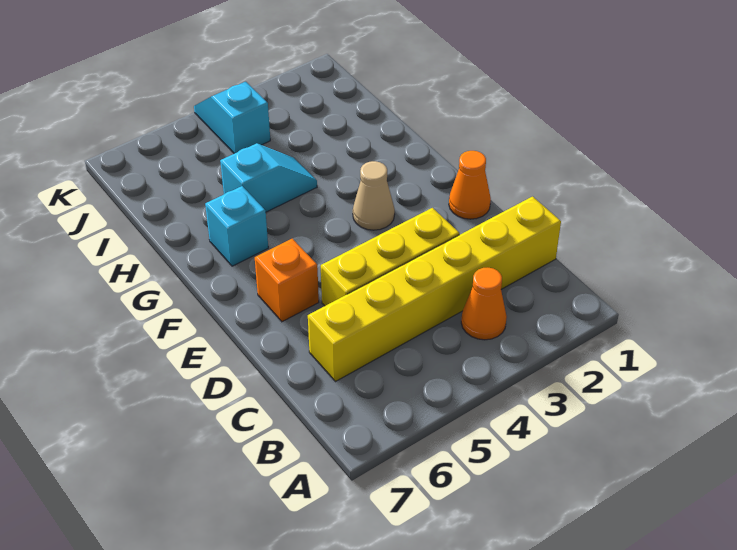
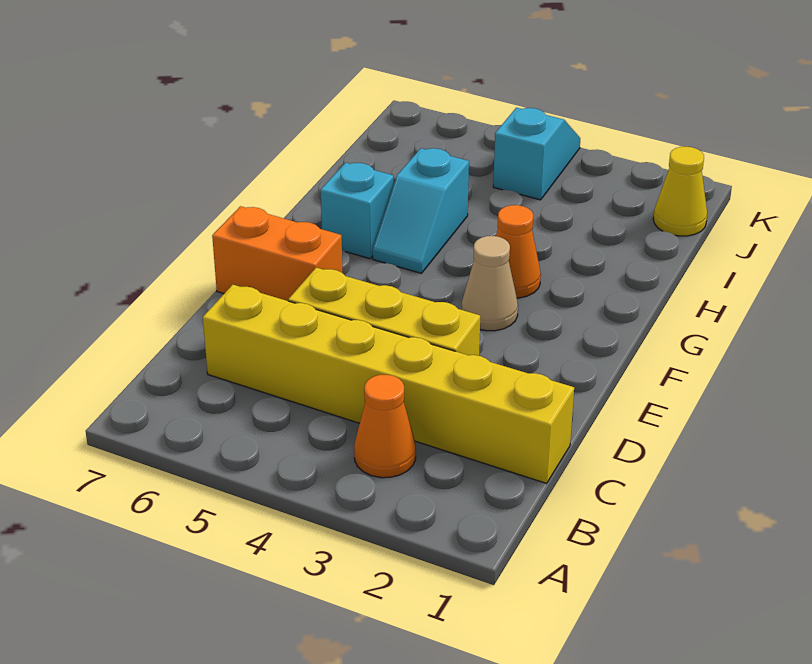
orange cone E1 level 1 -> orange cone G3 level 1
orange brick E6 level 1 -> orange brick E6:E7 level 1
cyan slope H4:H5 level 1 top 5 -> cyan slope G5:H5 level 1 top H
none -> yellow cone J1 level 1

